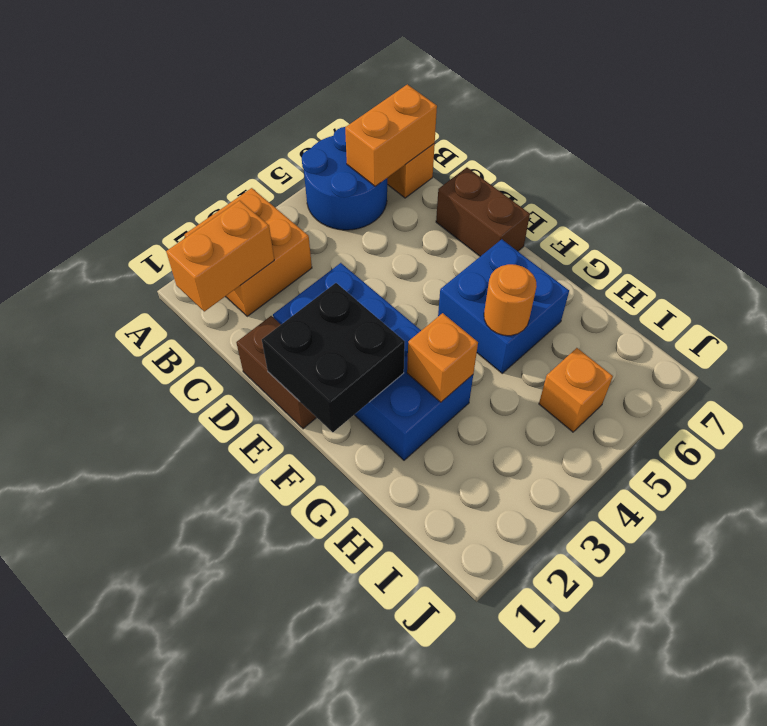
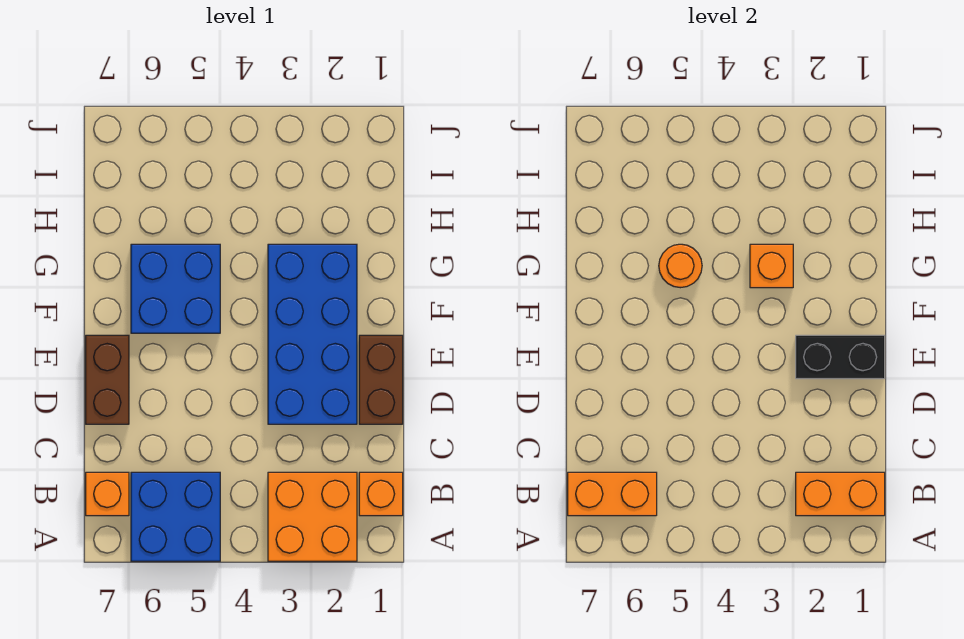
blue round brick A5:B6 level 1 -> blue brick A5:B6 level 1
black brick E1:F2 level 2 -> black brick E1:E2 level 2
orange brick I5 level 1 -> orange brick B1 level 1

